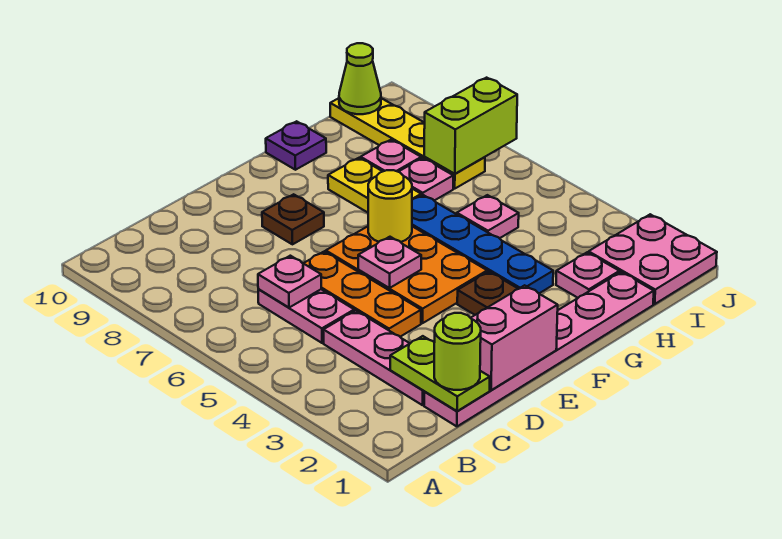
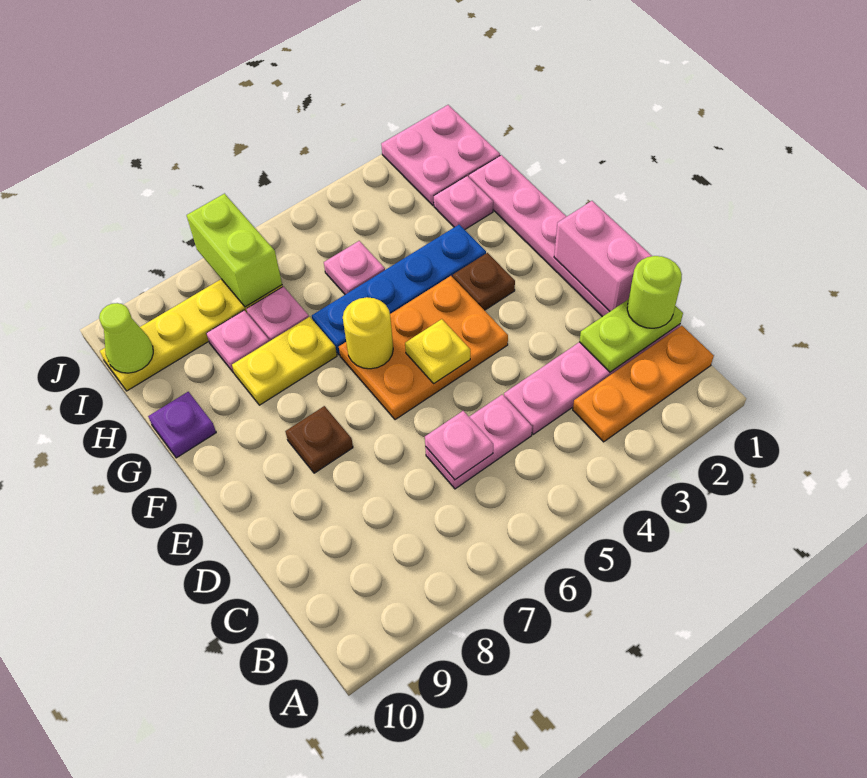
orange plate D4:D6 level 1 -> orange plate B1:B3 level 1
pink plate E5 level 2 -> yellow plate E5 level 2

